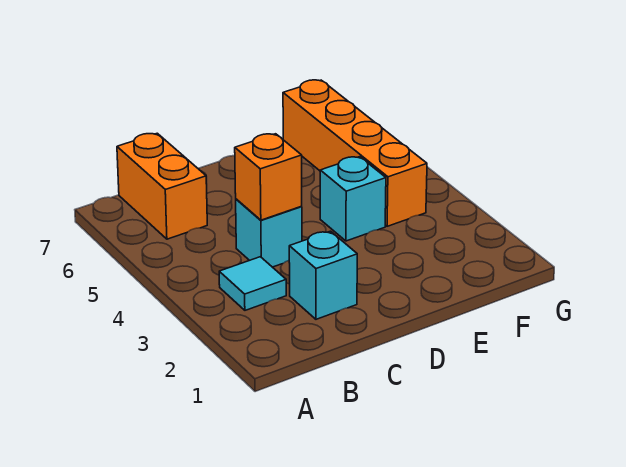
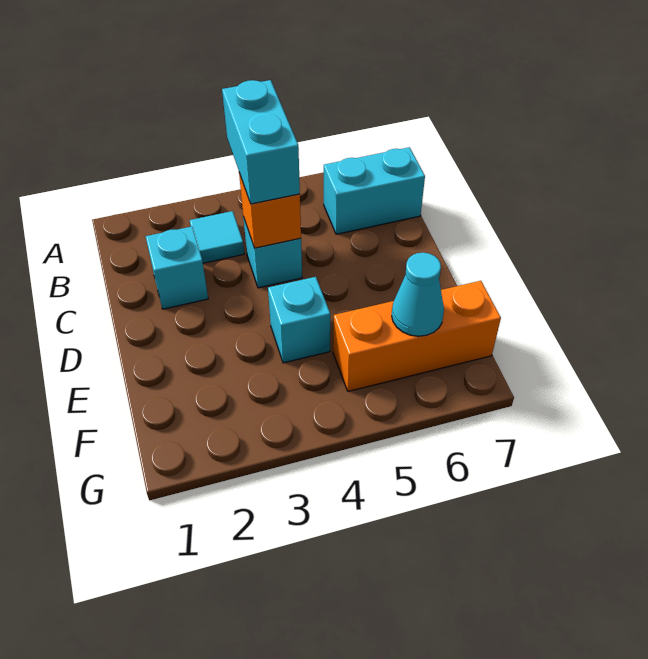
none -> cyan brick B4:C4 level 3
orange brick B6:B7 level 1 -> cyan brick B6:B7 level 1
orange brick F4:F7 level 1 -> orange brick F5:F7 level 1
none -> cyan cone F6 level 2

